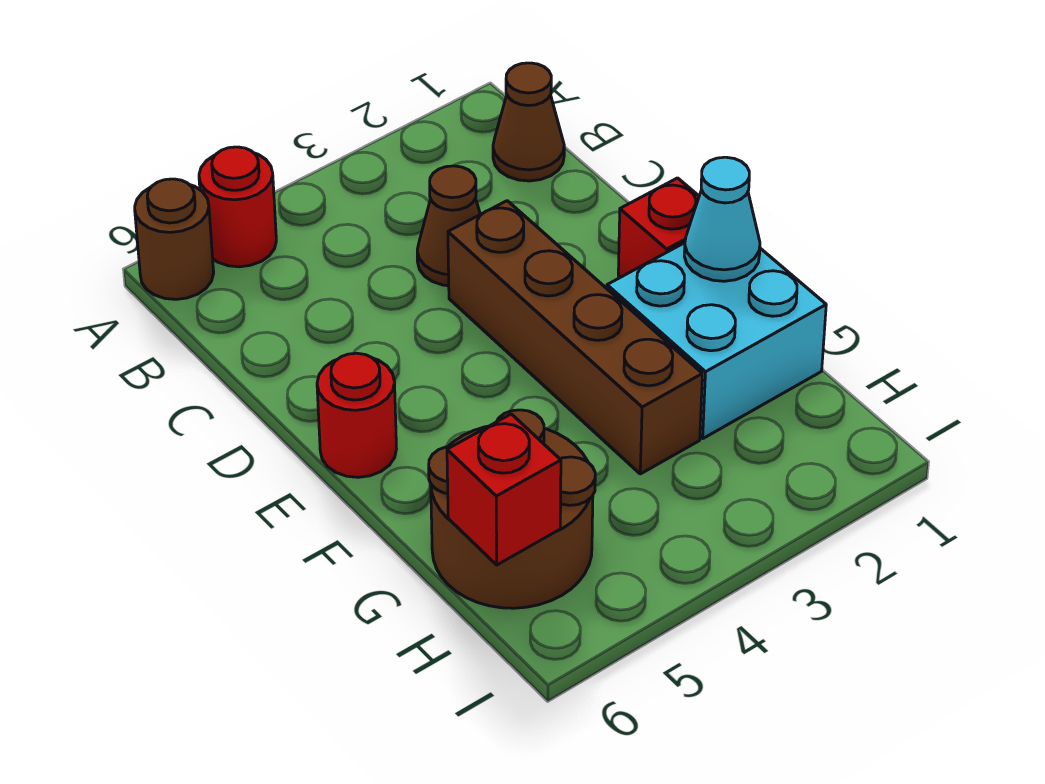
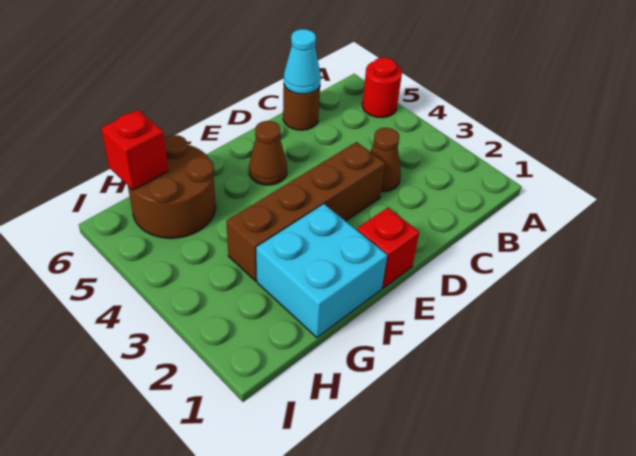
brown round brick A6 level 1 -> brown round brick C6 level 1
brown cone B1 level 1 -> brown cone E5 level 1
red round brick E6 level 1 -> none
cyan cone F1 level 2 -> cyan cone C6 level 2

